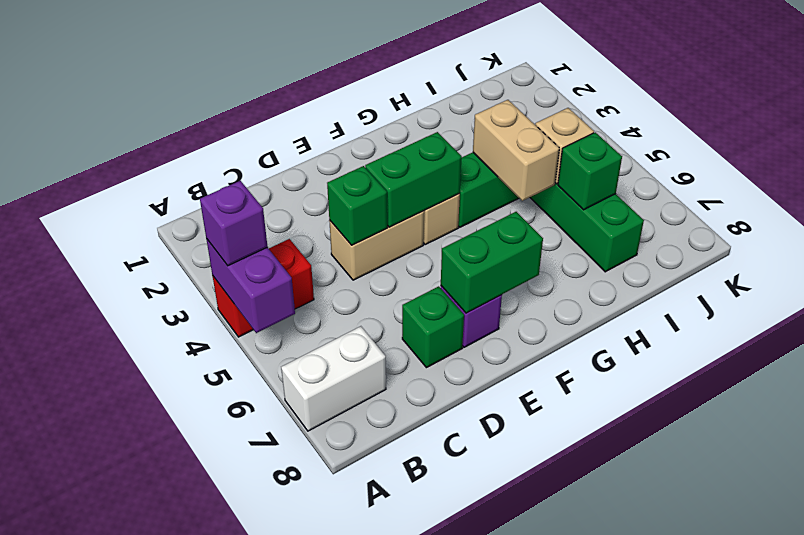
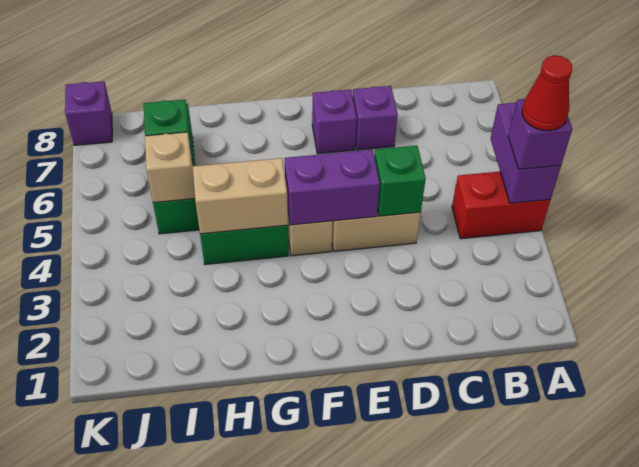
none -> red cone A4 level 4
white brick A7:B7 level 1 -> none
green brick D7 level 1 -> purple brick D7 level 1
green brick E4:F4 level 2 -> purple brick E4:F4 level 2
green brick E7:F7 level 2 -> none
tan brick H4:H5 level 2 -> tan brick G4:H4 level 2
none -> purple brick K8 level 1

